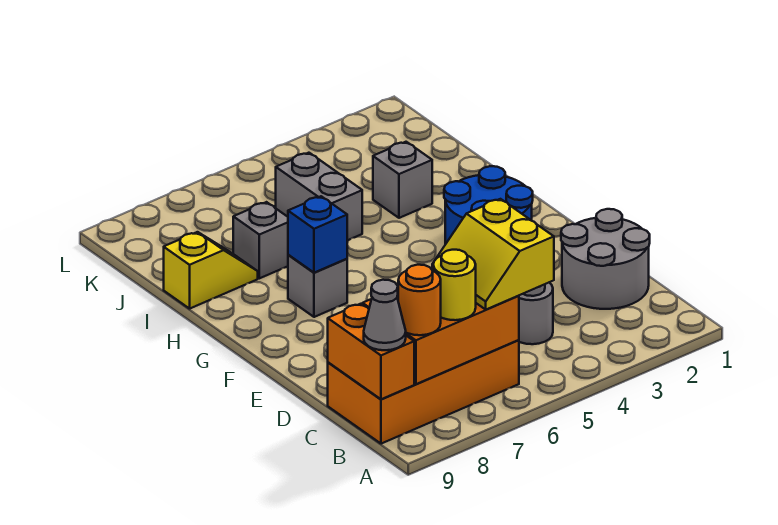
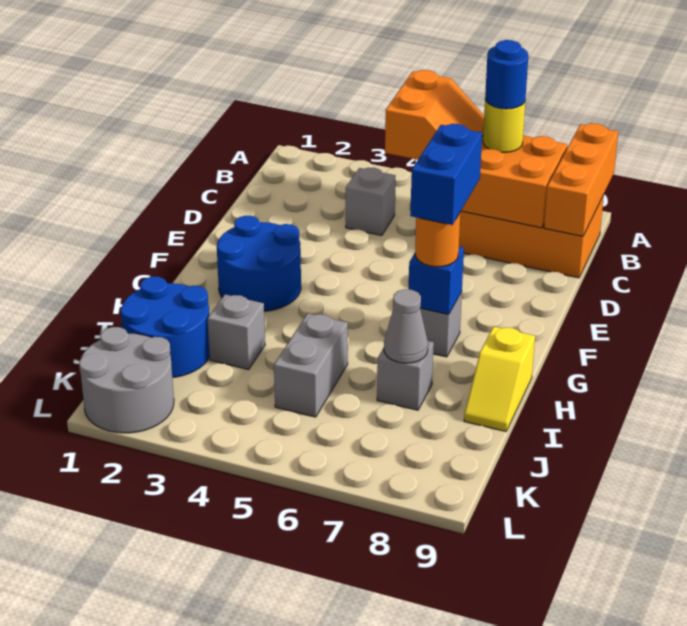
yellow slope B5:C6 level 3 top 5 -> orange slope B5:C6 level 3 top 5
none -> blue round brick B7 level 4
orange round brick B8 level 3 -> orange round brick G7 level 3
orange brick B9:C9 level 2 -> orange brick A9:C9 level 2
grey cone B9 level 3 -> grey cone I7 level 2
grey round brick C1:D2 level 1 -> grey round brick K1:L2 level 1
grey round brick C4 level 1 -> grey brick C4 level 1
none -> blue brick F7:G7 level 4
none -> blue round brick I1:J2 level 1
yellow slope I8:I9 level 1 top 9 -> yellow slope H9:I9 level 1 top H

